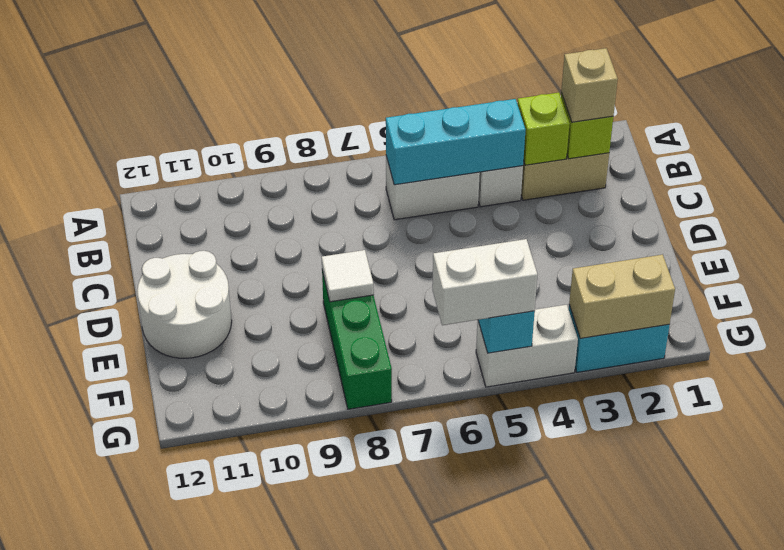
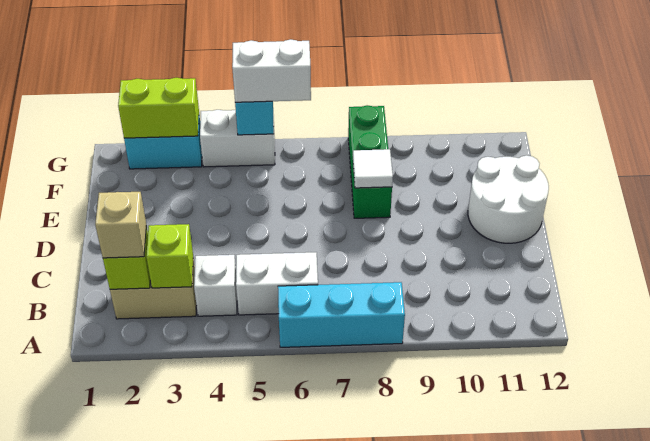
cyan brick B4:B6 level 2 -> cyan brick A6:A8 level 1
tan brick G2:G3 level 2 -> lime brick G2:G3 level 2

